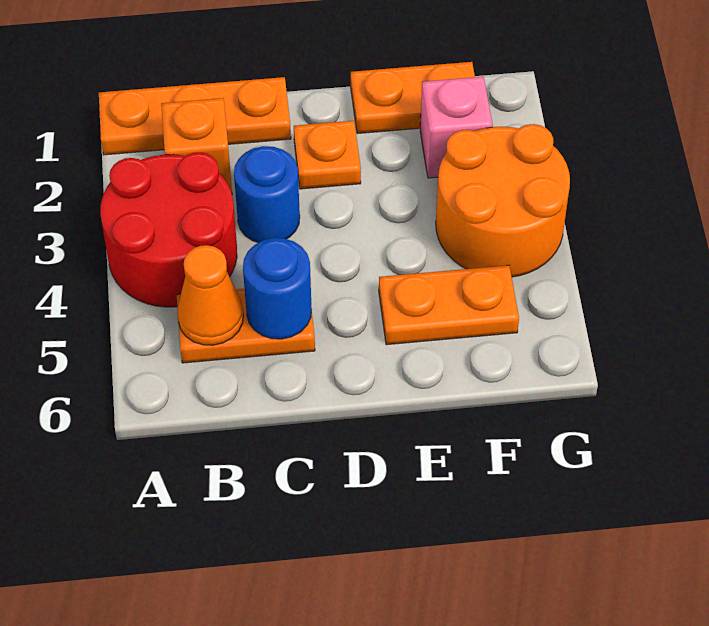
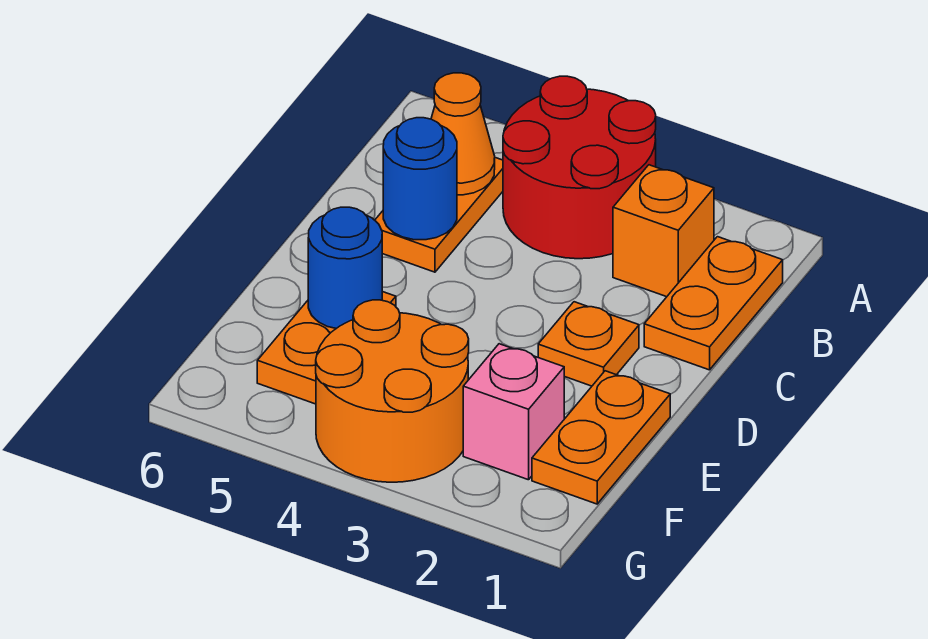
orange plate A1:C1 level 1 -> orange plate B1:C1 level 1
blue round brick C3 level 1 -> blue round brick E5 level 2

